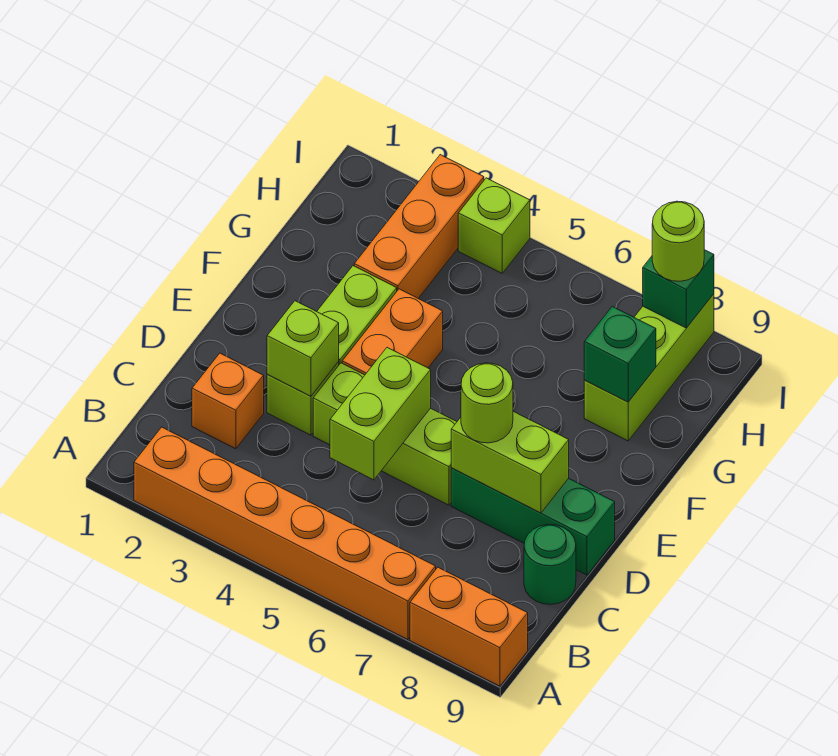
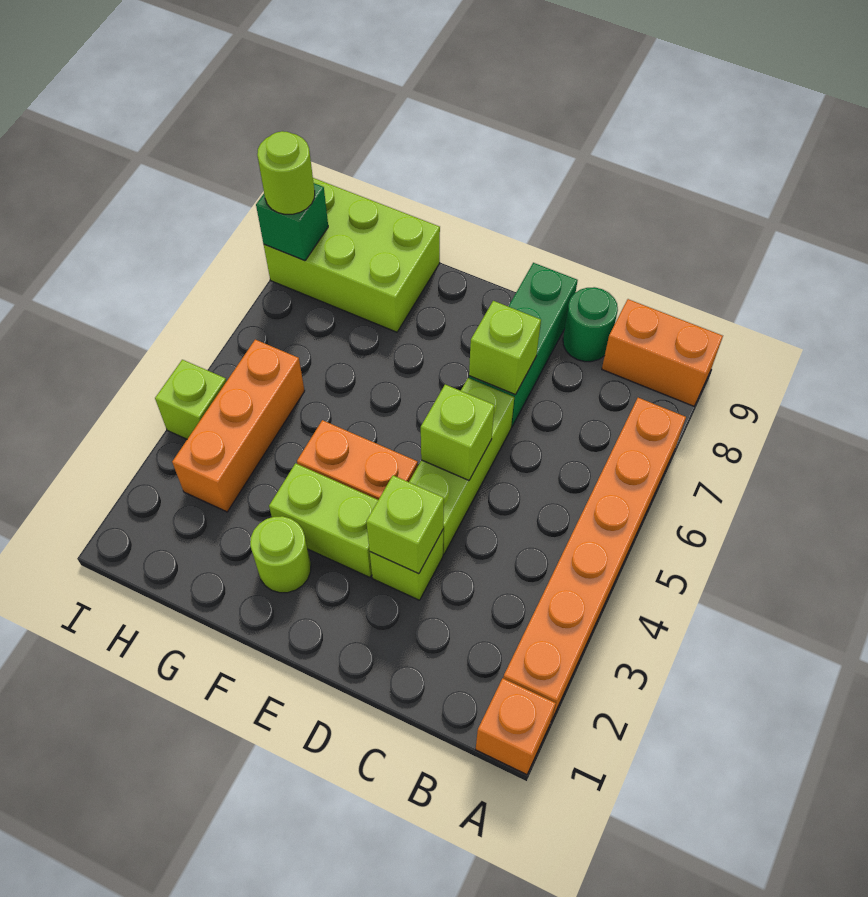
orange brick A8:A9 level 1 -> orange brick A9:B9 level 1
orange brick C2 level 1 -> orange brick A1 level 1
lime brick C5:D5 level 2 -> lime brick D5 level 2
lime brick D7:D8 level 2 -> lime brick D7 level 2
lime round brick D7 level 3 -> lime round brick F2 level 1
orange brick G3:I3 level 1 -> orange brick H3:H5 level 1
lime brick G8:I8 level 1 -> lime brick G8:I9 level 1
green brick G8 level 2 -> none

